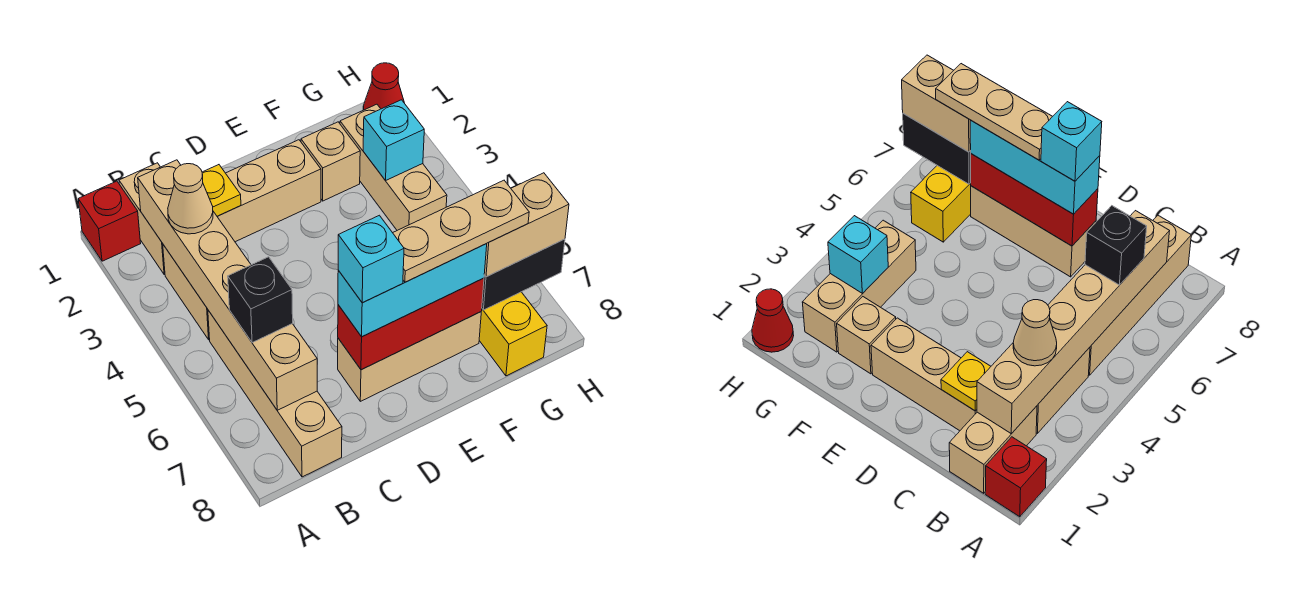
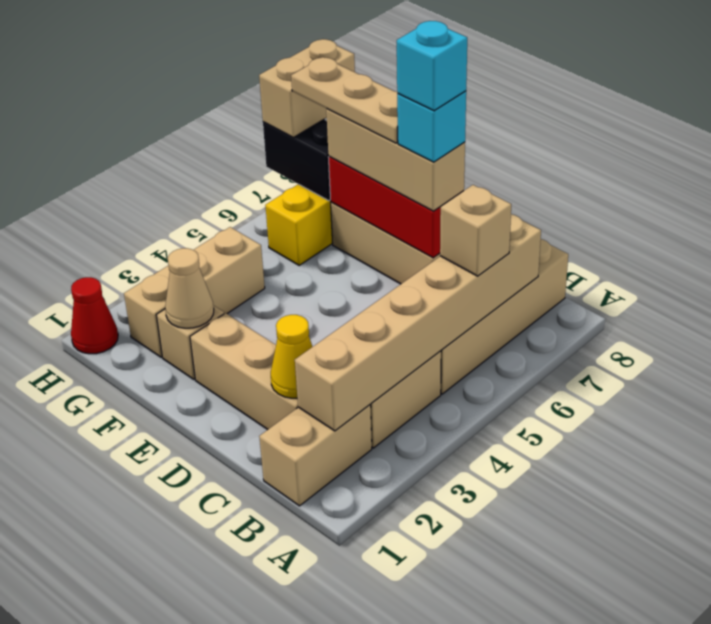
red brick A1 level 1 -> none
tan cone B3 level 3 -> tan cone F2 level 2
black brick B6 level 3 -> tan brick B6 level 3
yellow plate C2 level 2 -> yellow cone C2 level 2
cyan brick D7:F7 level 3 -> tan brick D7:F7 level 3
cyan brick G3 level 2 -> cyan brick D7 level 5
tan brick G7:H7 level 3 -> tan brick H7:H8 level 3

